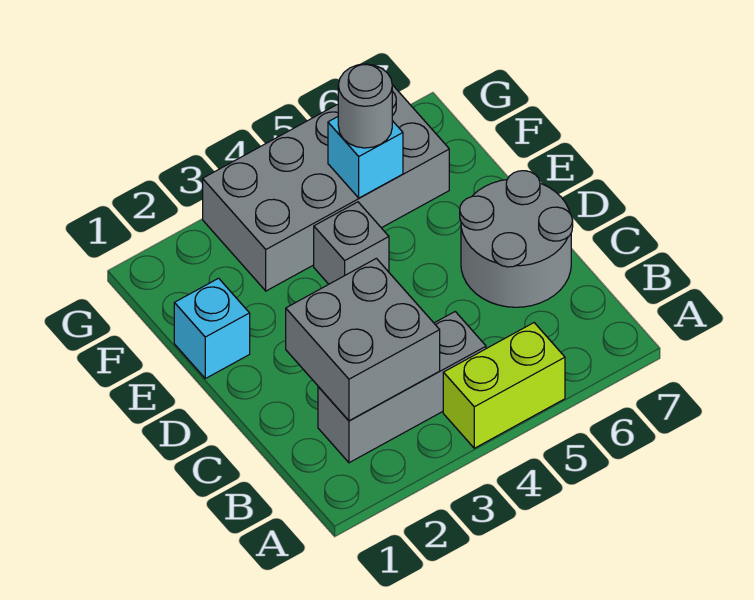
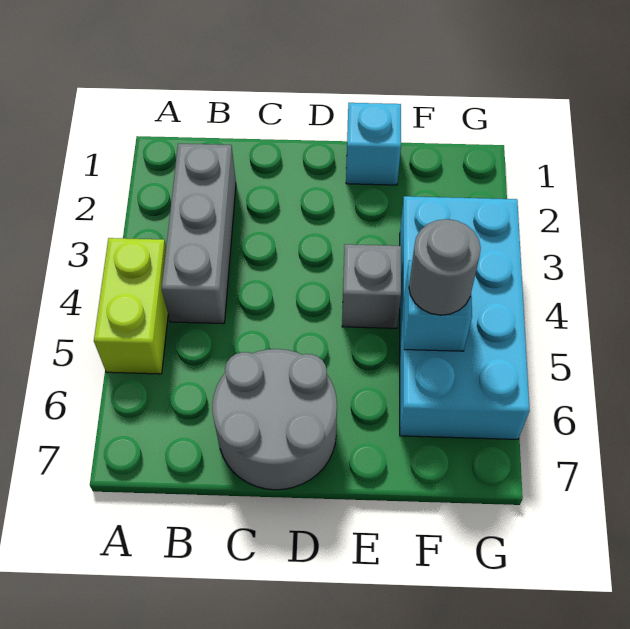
grey brick B2:C3 level 2 -> none
grey brick F3:G6 level 1 -> cyan brick F3:G6 level 1

